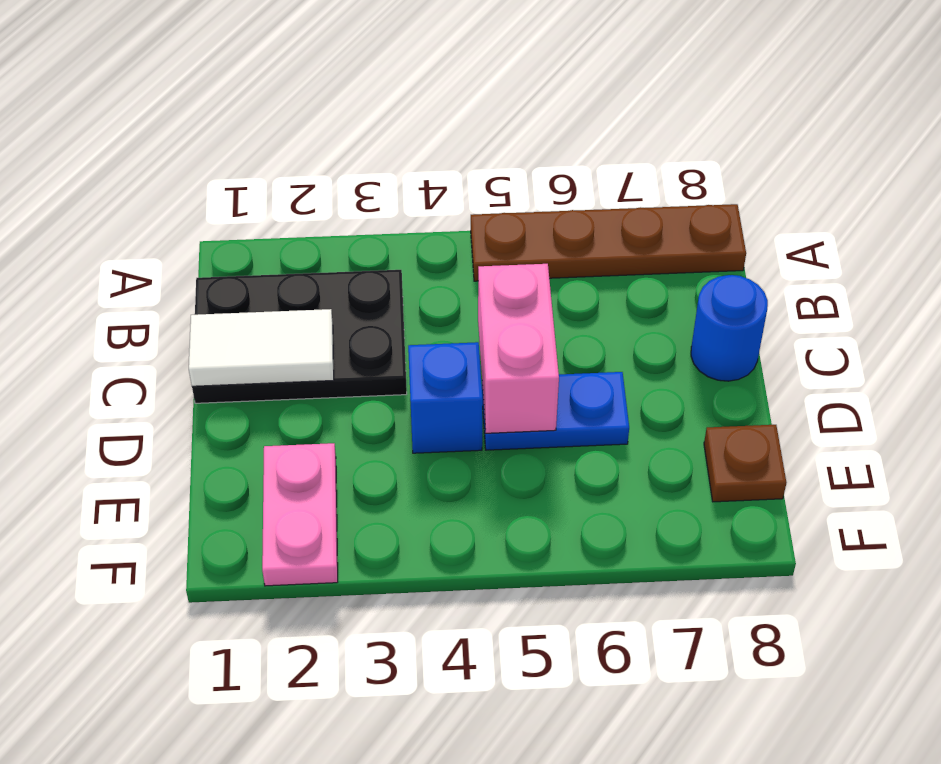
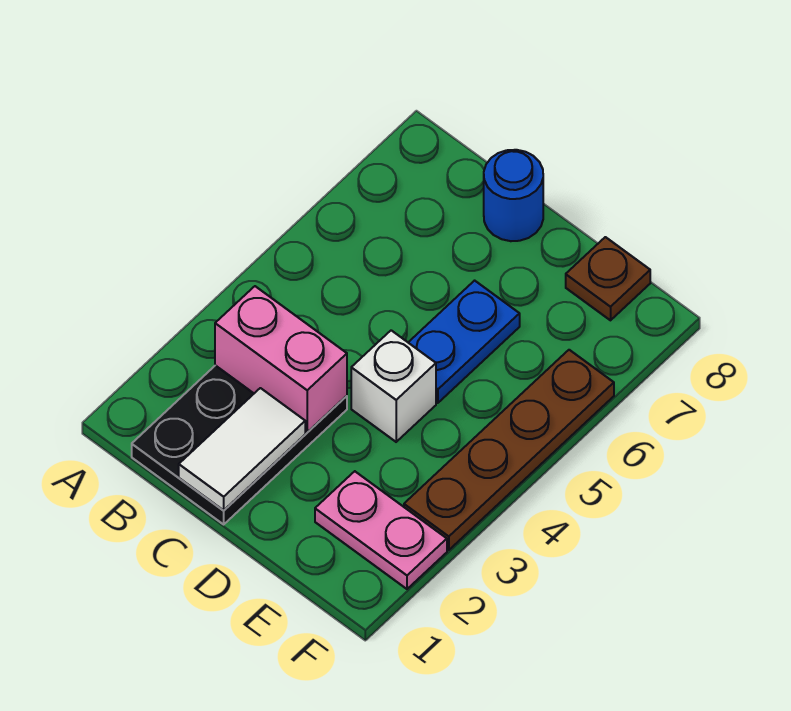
brown plate A5:A8 level 1 -> brown plate F3:F6 level 1
pink brick C5:D5 level 2 -> pink brick B3:C3 level 2
blue brick D4 level 1 -> white brick D4 level 1

